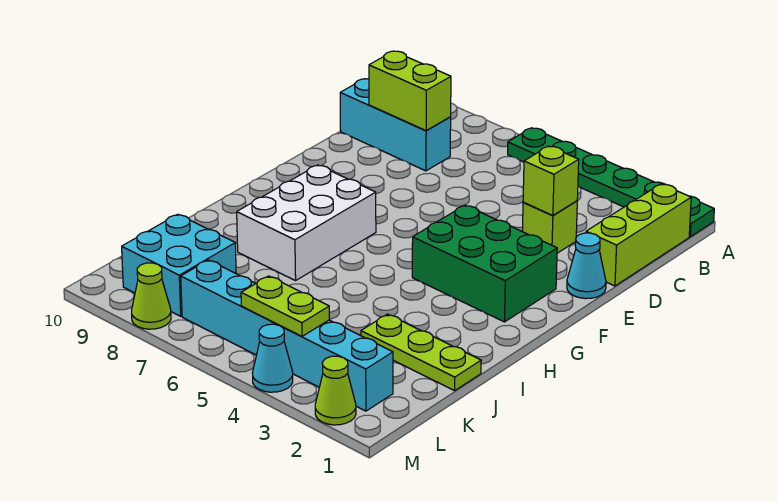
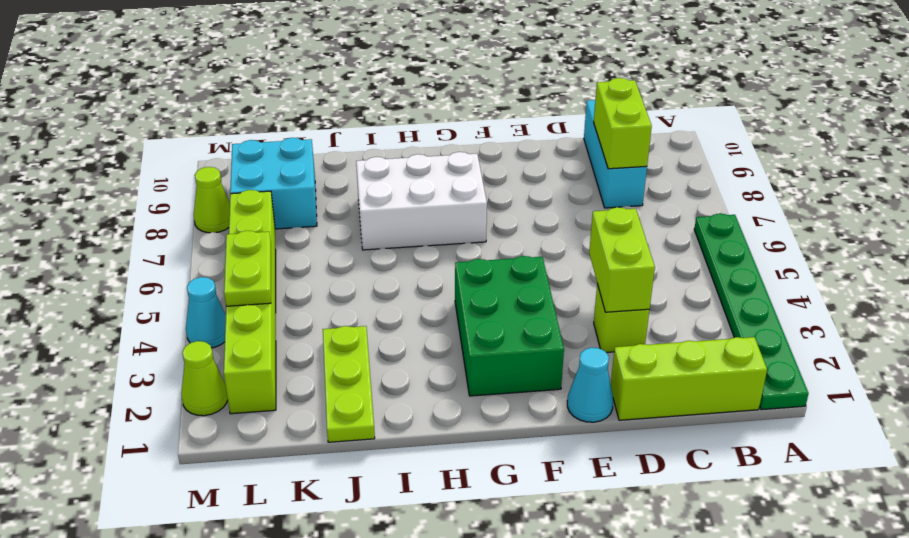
lime brick D3 level 2 -> lime brick D3:D4 level 2
cyan brick L2:L7 level 1 -> lime brick L2:L7 level 1

